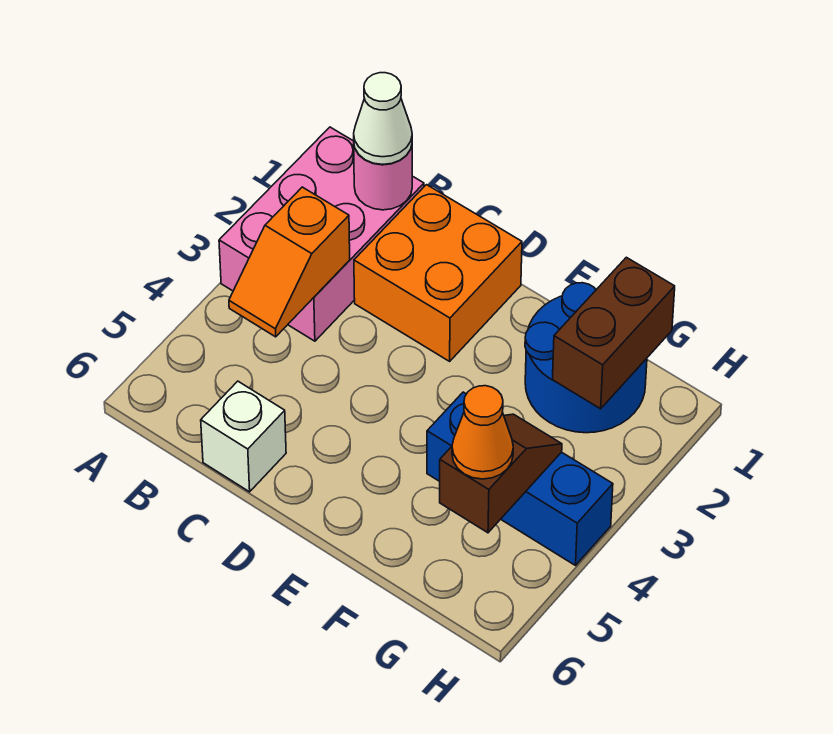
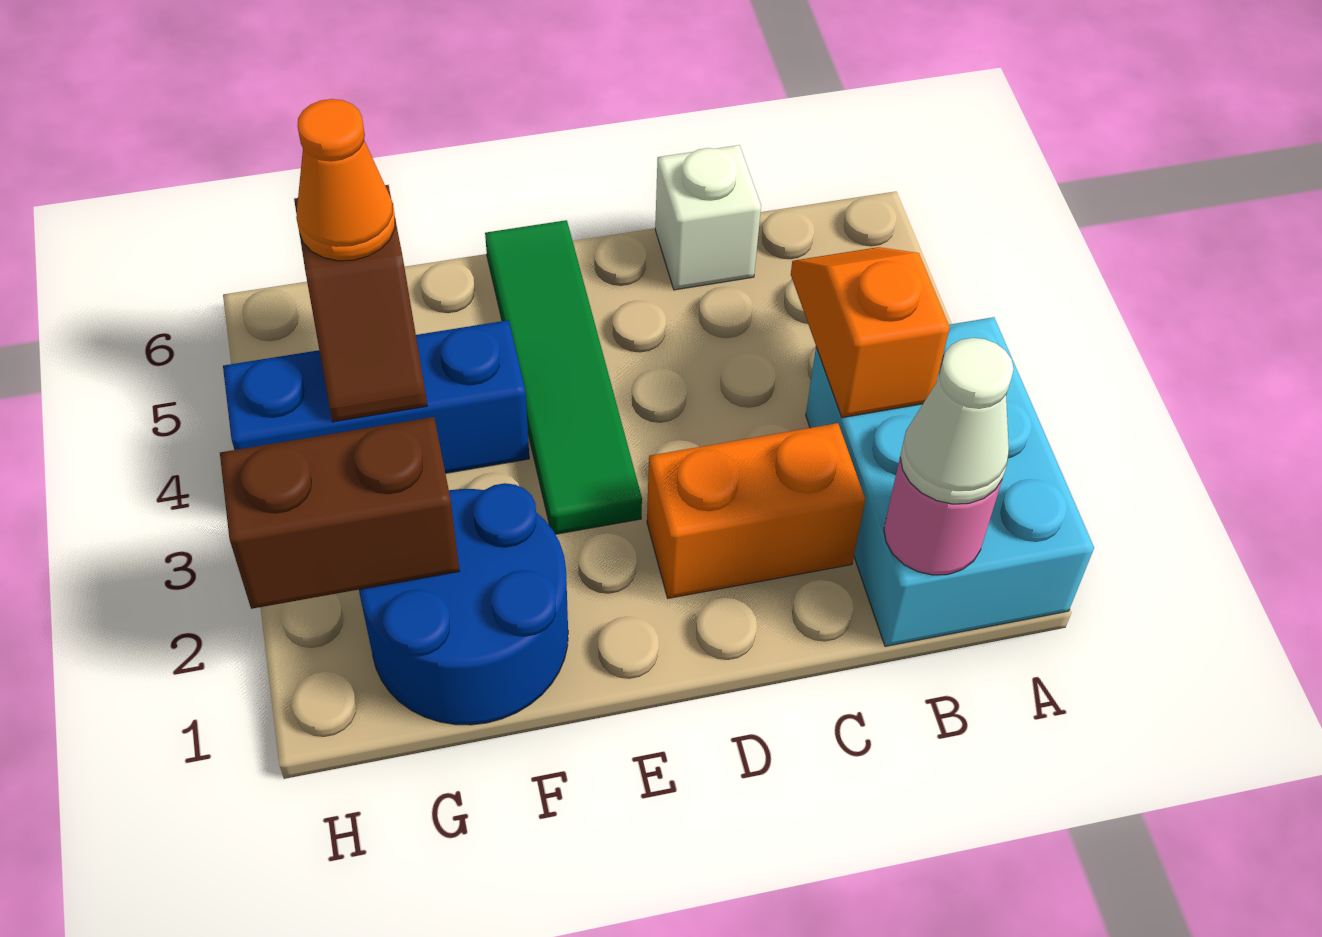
pink brick A1:B3 level 1 -> cyan brick A1:B3 level 1
orange brick C1:D2 level 1 -> orange brick C2:D2 level 1
none -> green tile E3:E6 level 1
brown brick G1:G2 level 2 -> brown brick G2:H2 level 2

